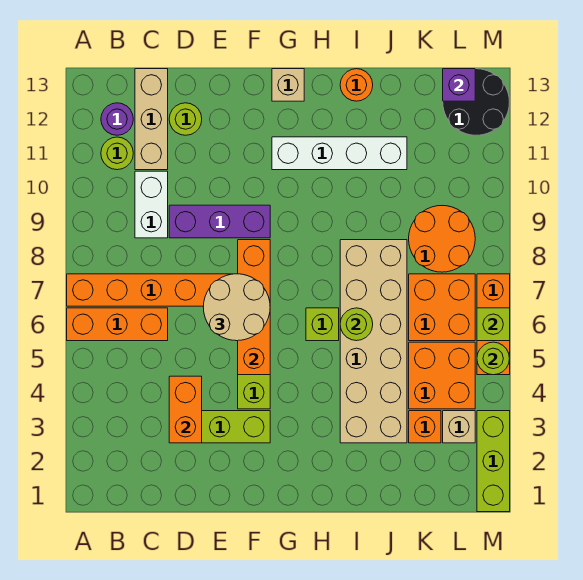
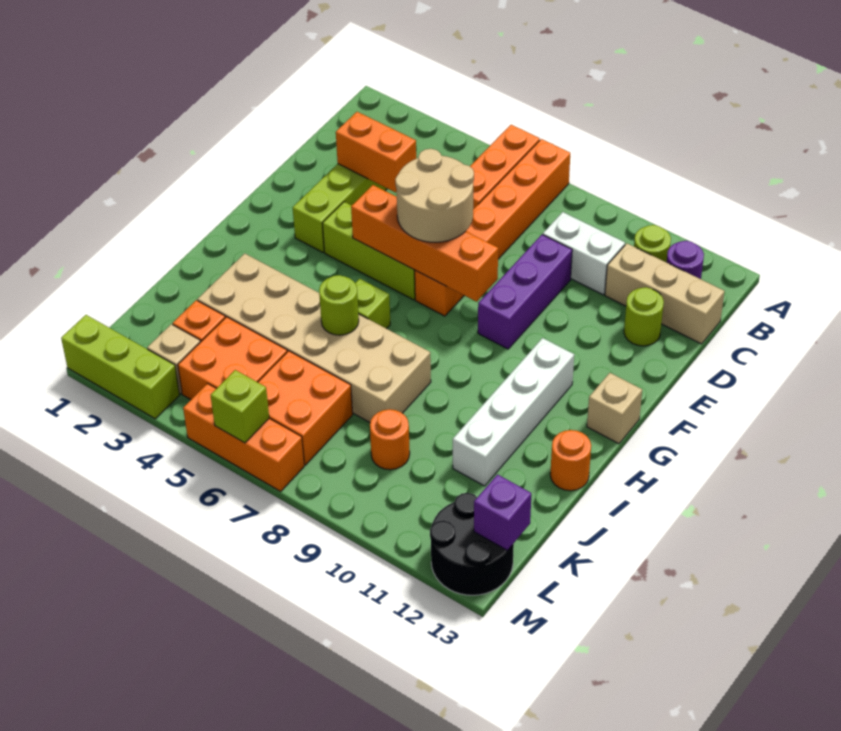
orange round brick K8:L9 level 1 -> orange round brick K9 level 1
lime round brick M5 level 2 -> none

